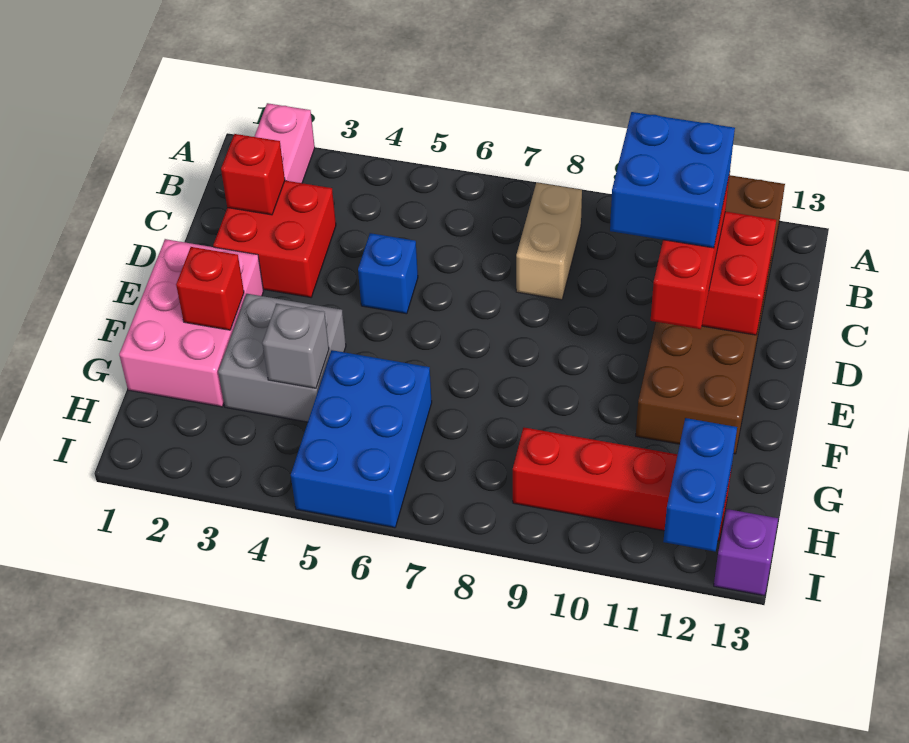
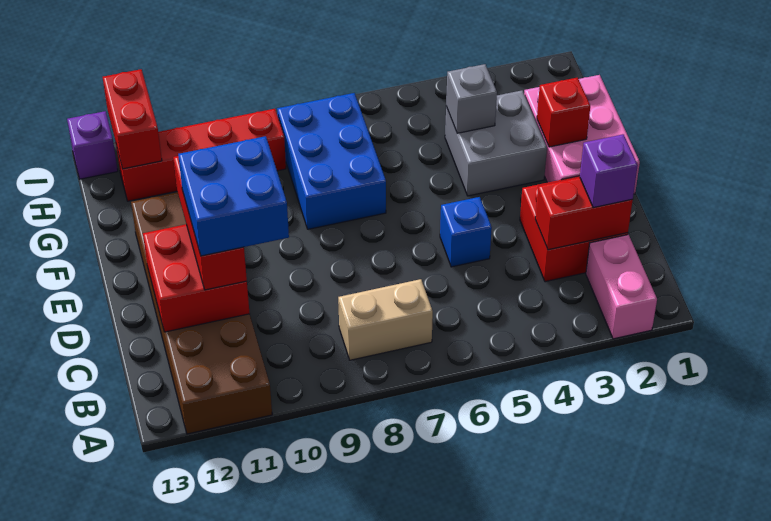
tan brick B8:C8 level 1 -> tan brick B7:B8 level 1
red brick C2 level 2 -> red brick C2:C3 level 2
none -> purple brick C2 level 3
blue brick G5:I6 level 1 -> blue brick F7:H8 level 1
blue brick H12:I12 level 2 -> red brick H12:I12 level 2

